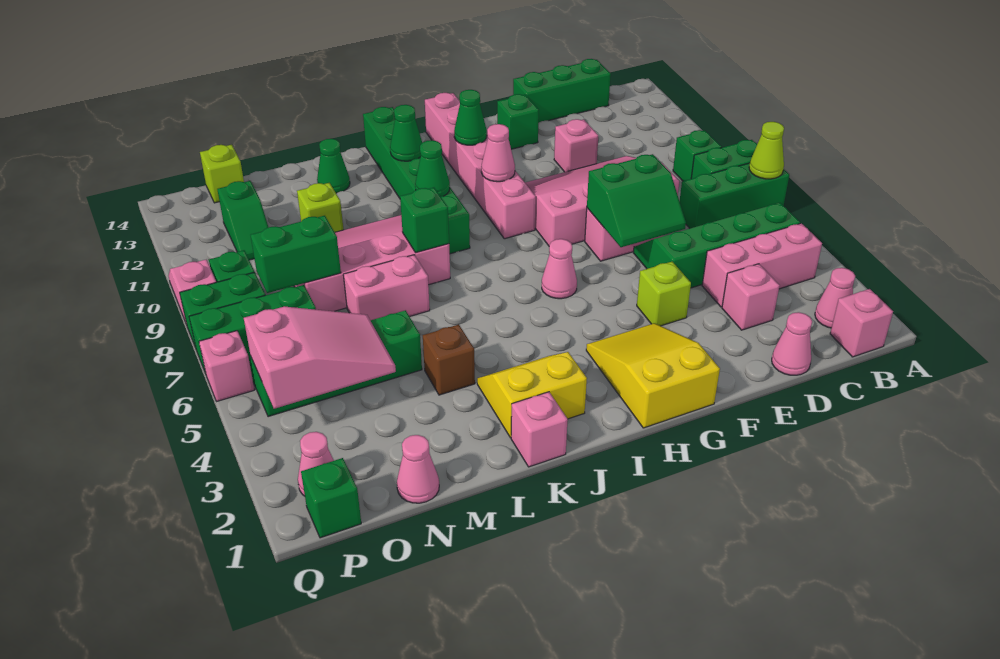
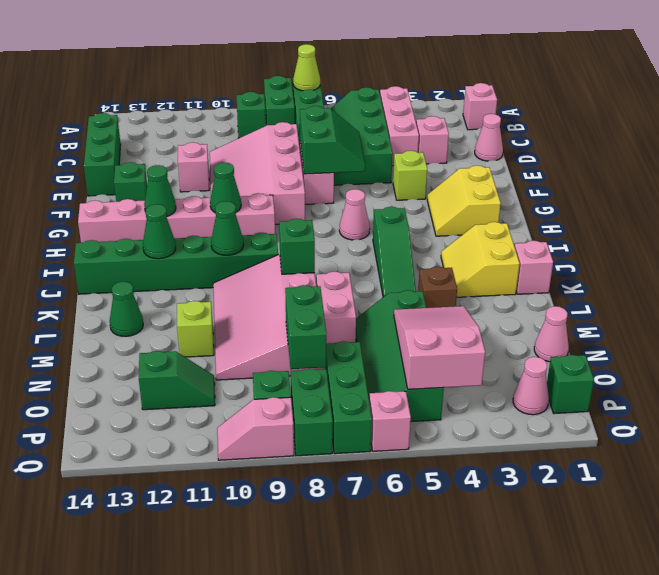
pink cone B2 level 1 -> none
yellow slope G1:H3 level 1 top 1 -> yellow slope G2:H3 level 1 top 2
pink cone H10 level 2 -> green cone H10 level 2
none -> green slope I5:K5 level 1 top I
lime brick O14 level 1 -> none

